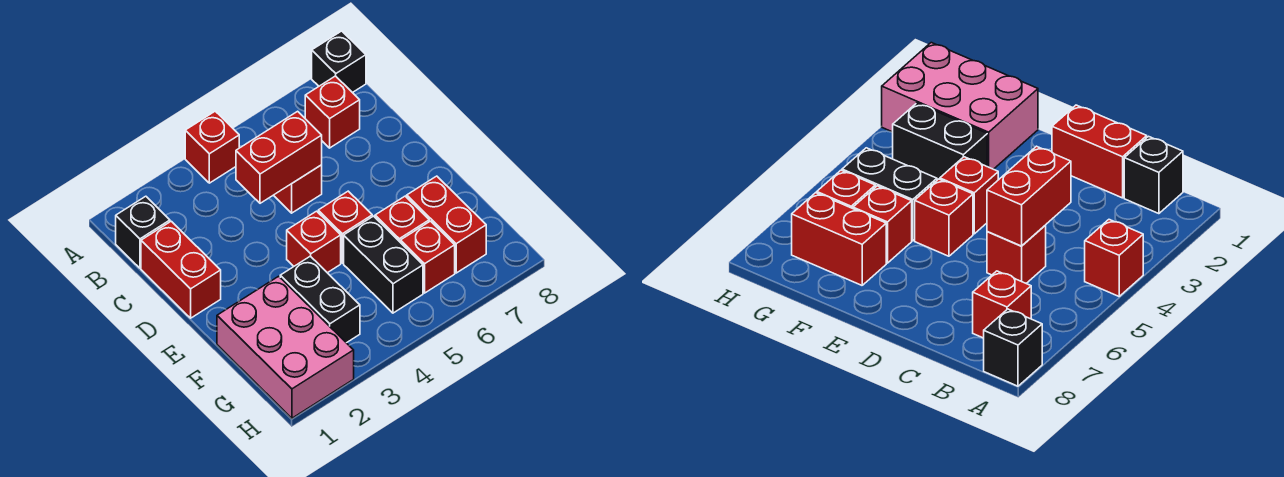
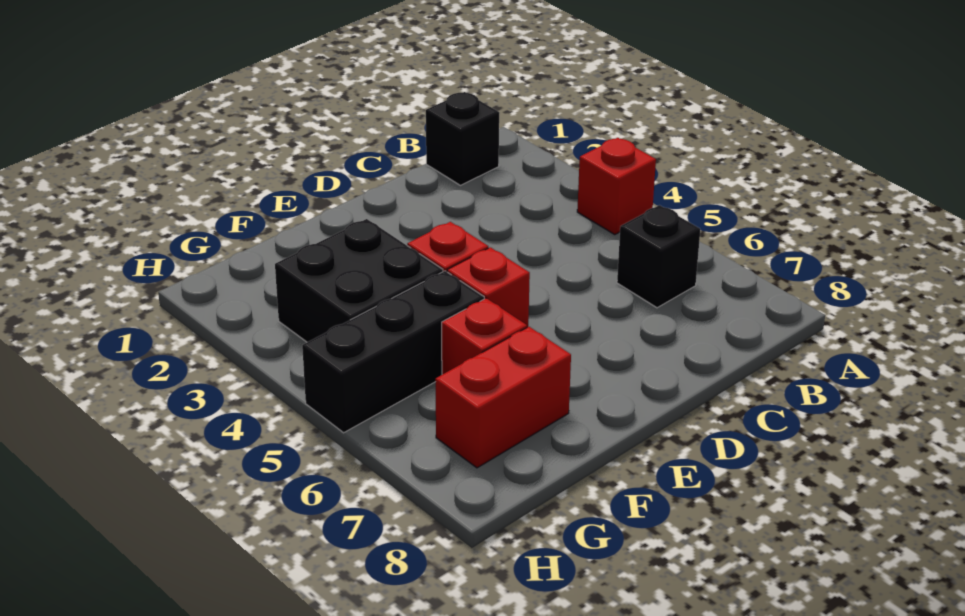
black brick A8 level 1 -> black brick B6 level 1
red brick B7 level 1 -> none
red brick C1:D1 level 1 -> none
red brick C4:C5 level 2 -> none
red brick C5 level 1 -> none
pink brick F1:H2 level 1 -> none
black brick F3:G3 level 1 -> black brick F3:G4 level 1
black brick F5:G5 level 1 -> black brick F5:H5 level 1
red brick G6 level 1 -> none

